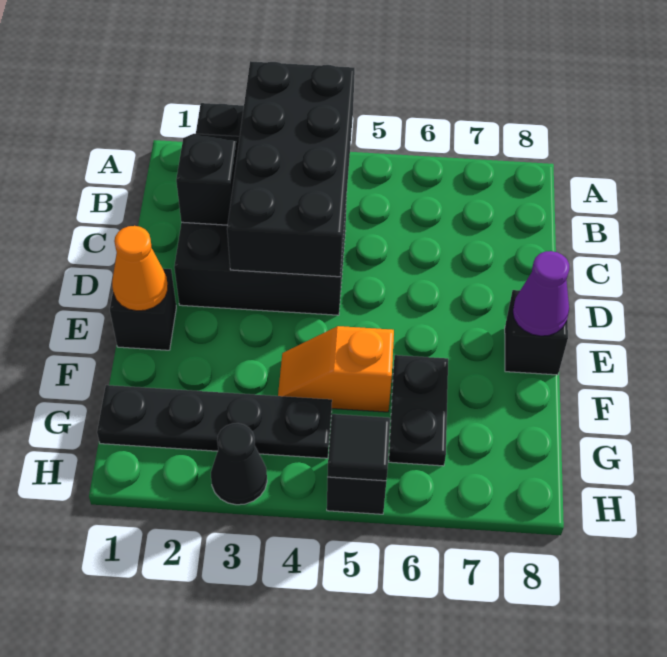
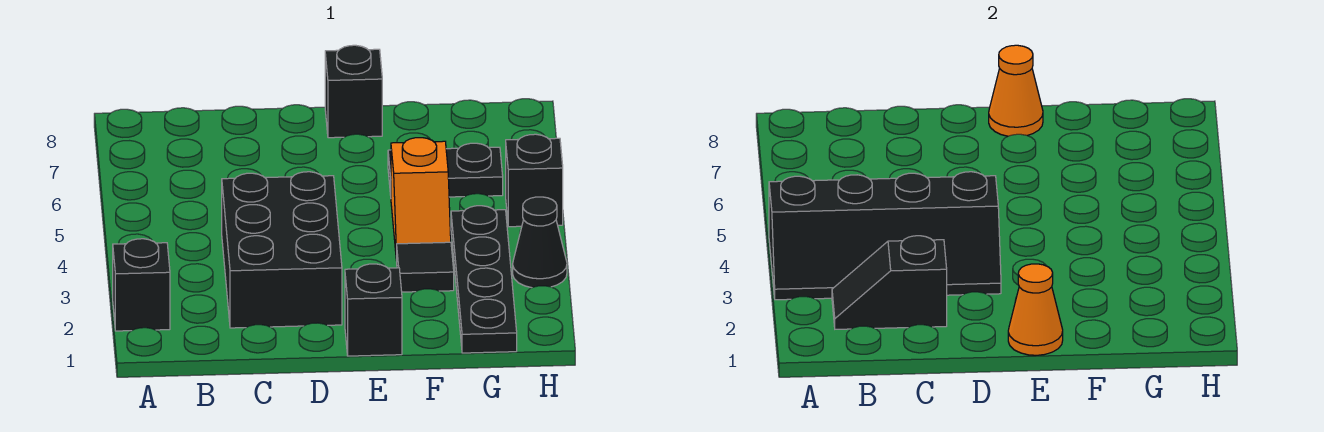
black brick A3:D4 level 2 -> black slope A3:D4 level 2 top 4
purple cone E8 level 2 -> orange cone E8 level 2
black tile H5 level 2 -> black tile F3 level 1

